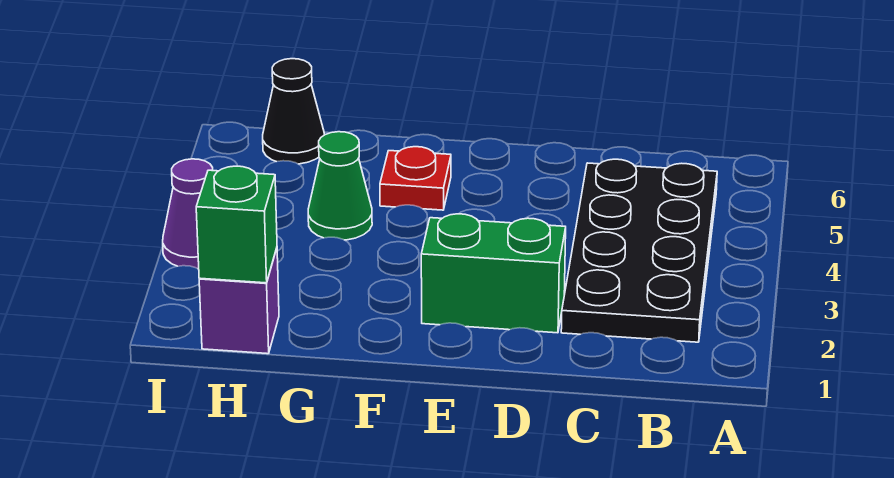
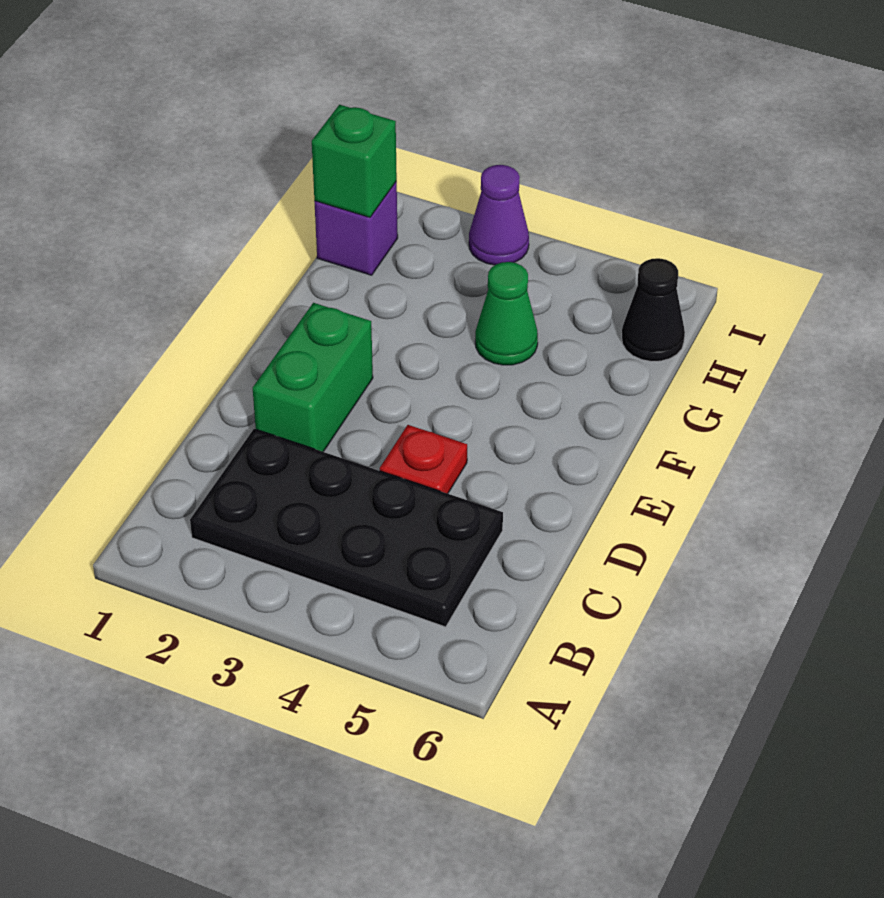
red plate F5 level 1 -> red plate D4 level 1

